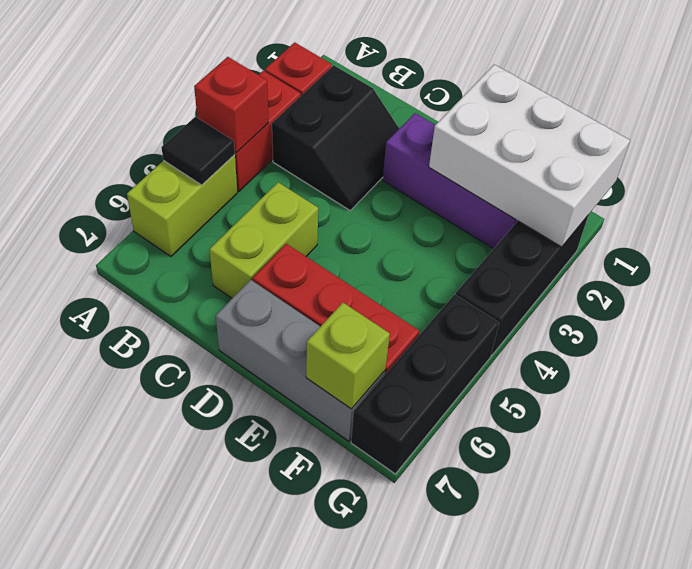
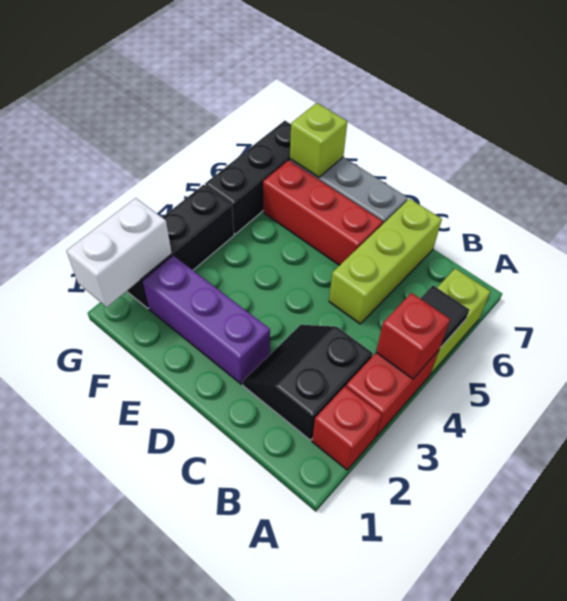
lime brick C5:C6 level 1 -> lime brick C5:C7 level 1
white brick E1:G2 level 2 -> white brick G1:G2 level 2

